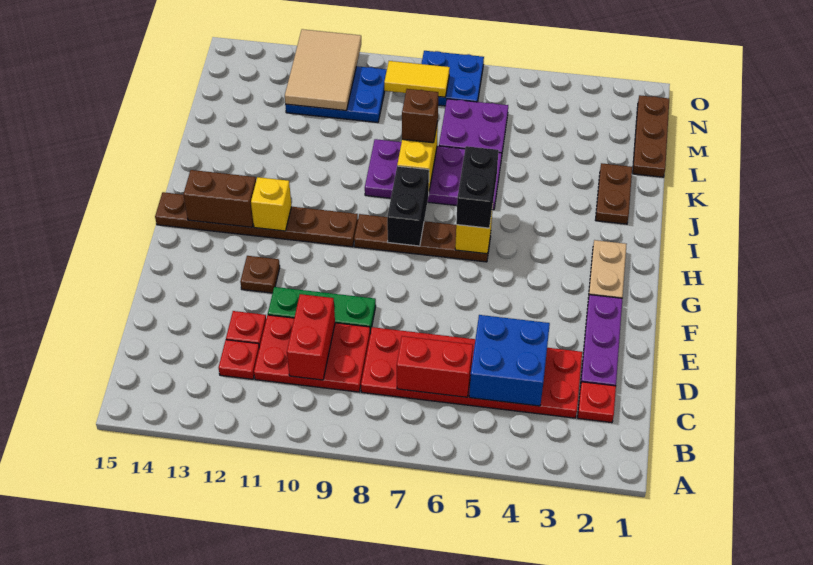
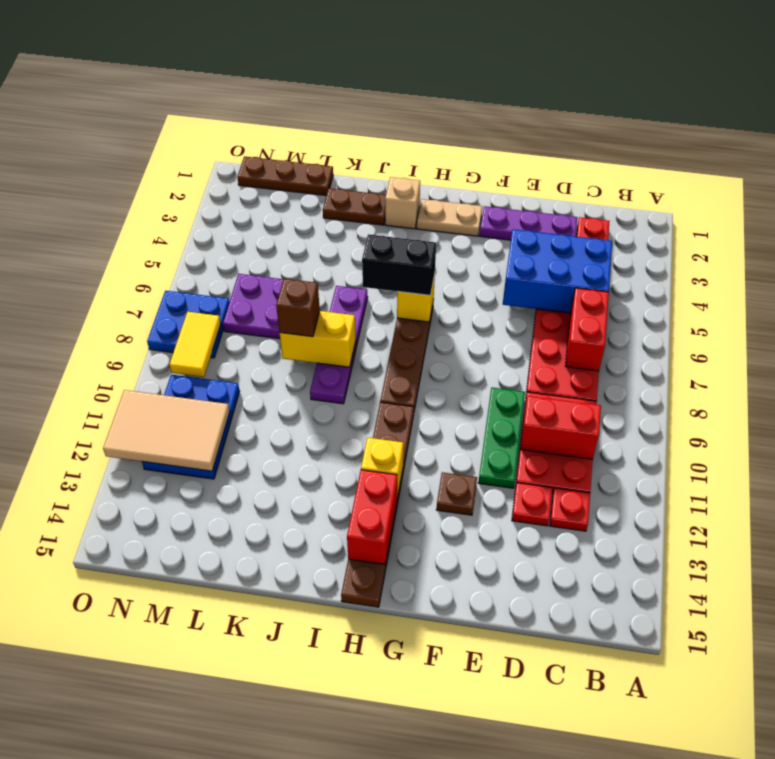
blue brick C4:D5 level 2 -> blue brick C4:E5 level 2
black brick H8:I8 level 2 -> none
brown brick H13:H14 level 2 -> red brick H13:H14 level 2
none -> tan brick I2 level 1
purple plate J6:K9 level 1 -> purple plate J6:J9 level 1

